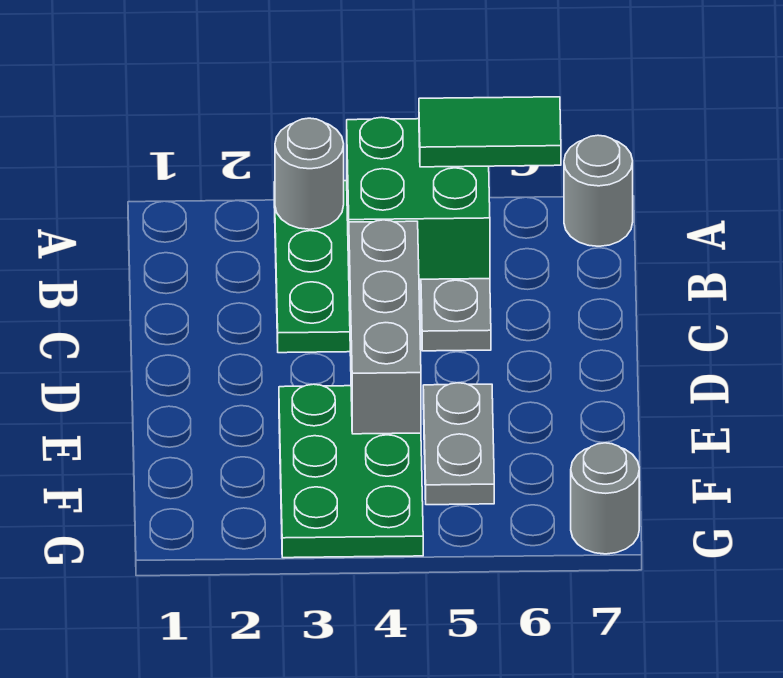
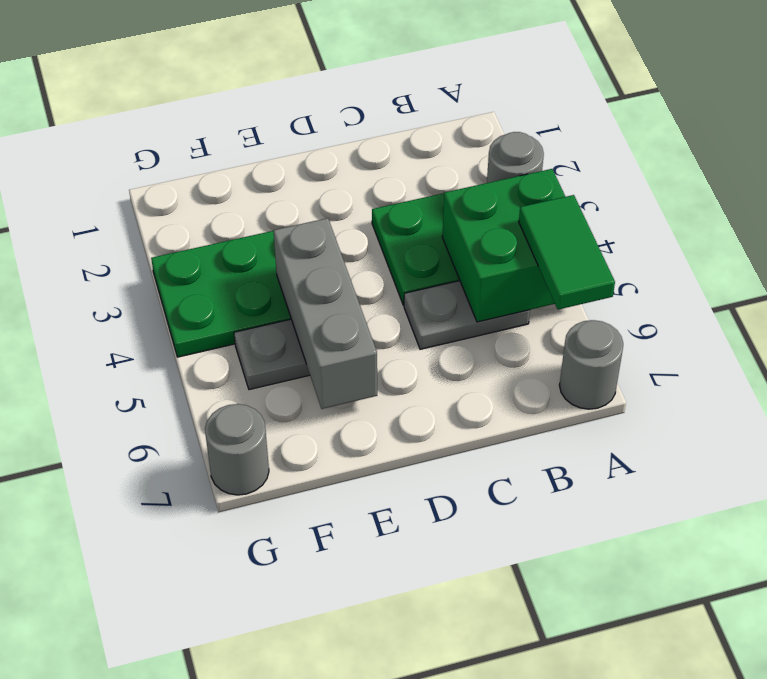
grey brick C4:E4 level 2 -> grey brick E4:E6 level 2

